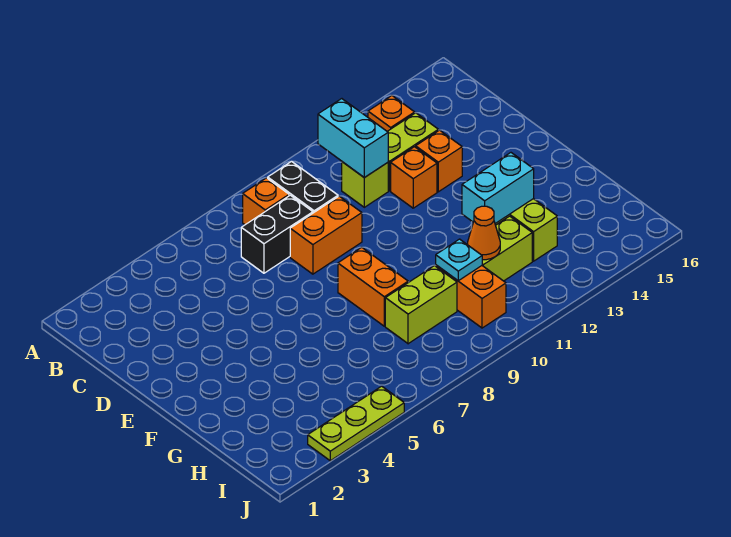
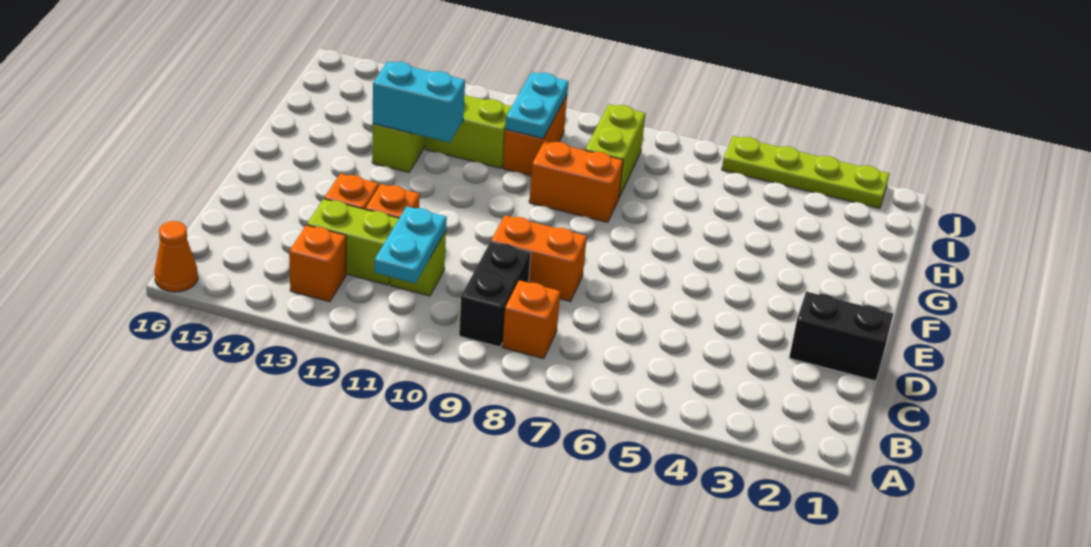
cyan brick B11:C11 level 2 -> cyan plate B11:C11 level 2
black brick C7:C8 level 1 -> black brick D1:D2 level 1
orange brick F8:G8 level 1 -> orange brick G8:G9 level 1
lime brick H8:H9 level 1 -> lime brick H8:I8 level 1
cyan plate H10 level 2 -> cyan plate H10:I10 level 2
orange cone H11 level 2 -> orange cone A16 level 1
lime plate J3:J5 level 1 -> lime plate J2:J5 level 1

